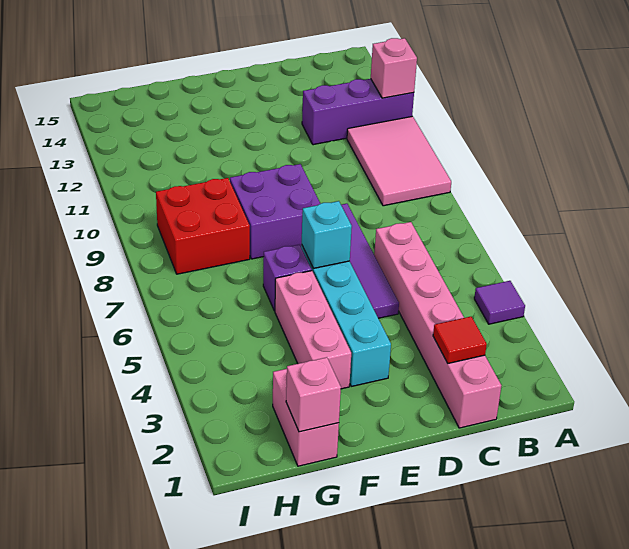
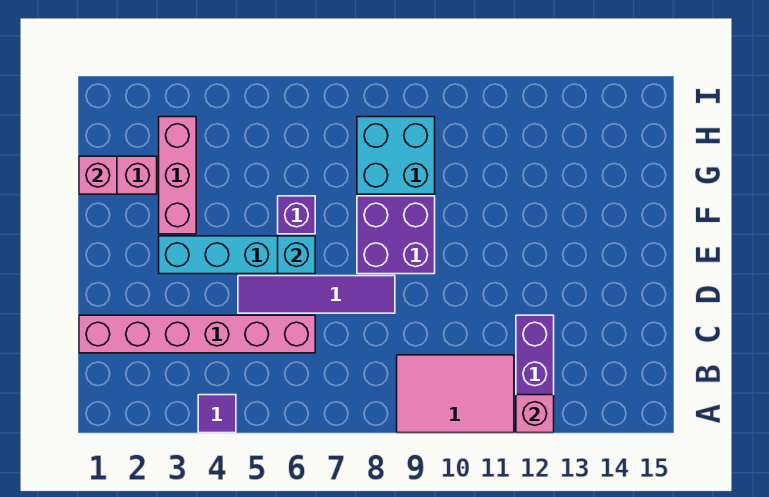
red tile C2 level 2 -> none
pink brick F3:F5 level 1 -> pink brick F3:H3 level 1
red brick G8:H9 level 1 -> cyan brick G8:H9 level 1

